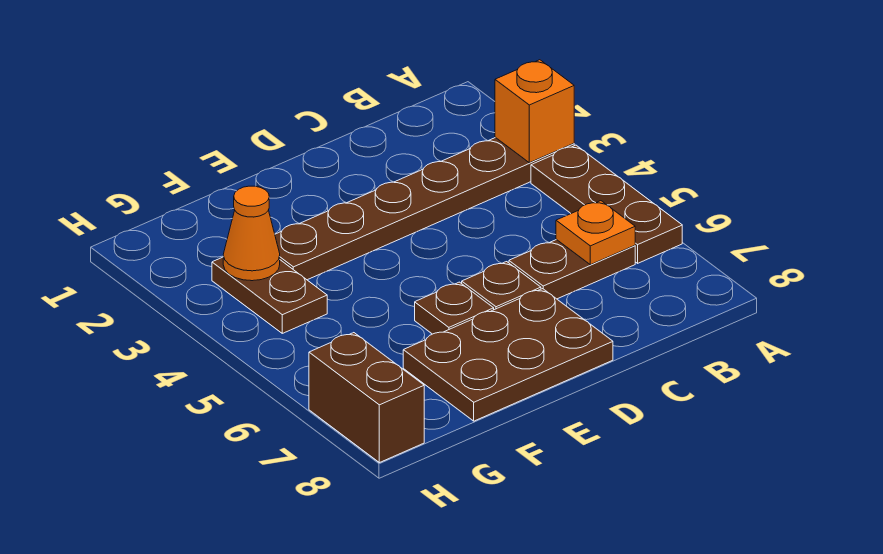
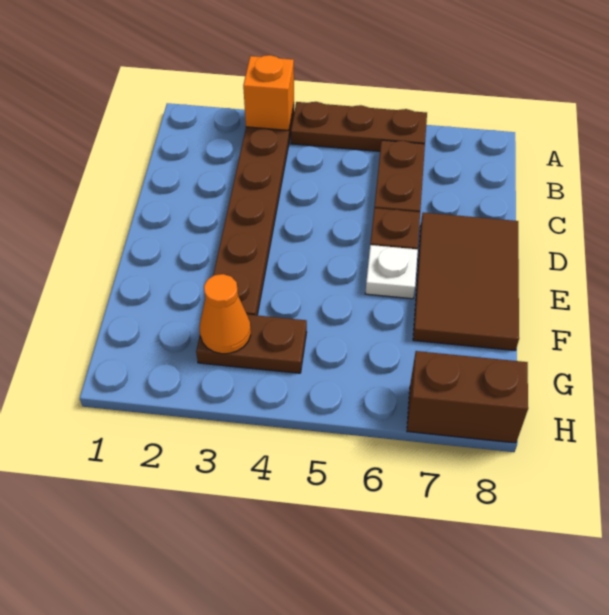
orange plate B6 level 2 -> none
brown plate D7:F8 level 1 -> brown tile D7:F8 level 1
brown plate E6 level 1 -> white plate E6 level 1

